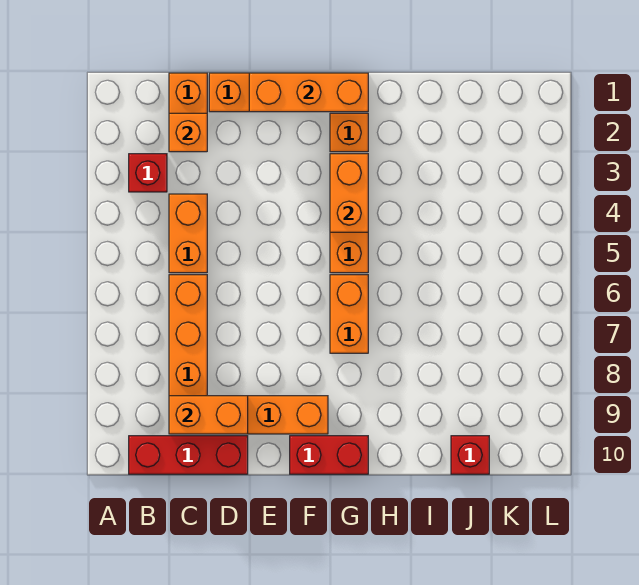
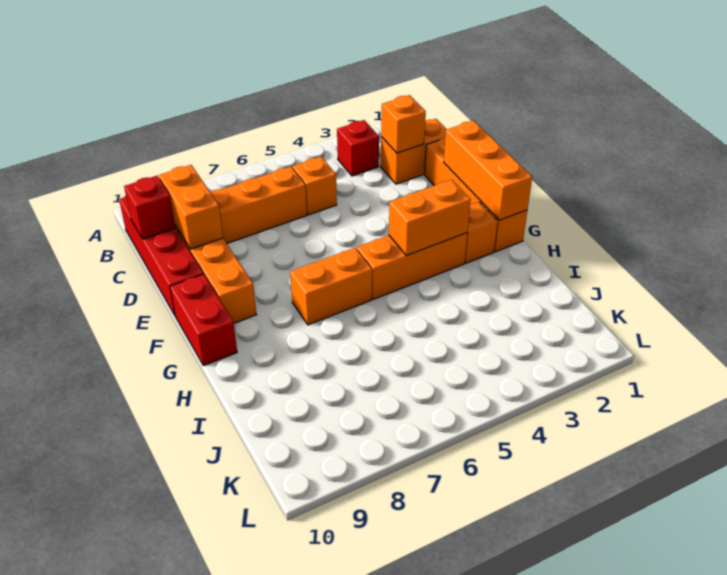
red brick B10:D10 level 1 -> red brick B10:E10 level 1
orange brick C4:C5 level 1 -> orange brick C5 level 1
red brick J10 level 1 -> red brick C10 level 2

